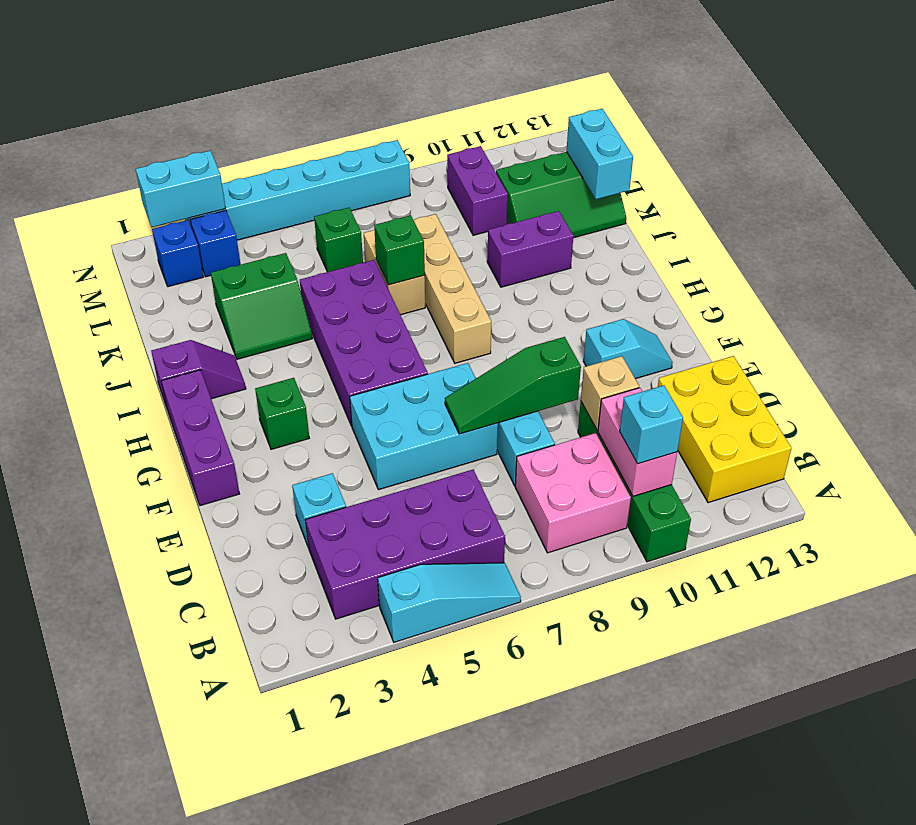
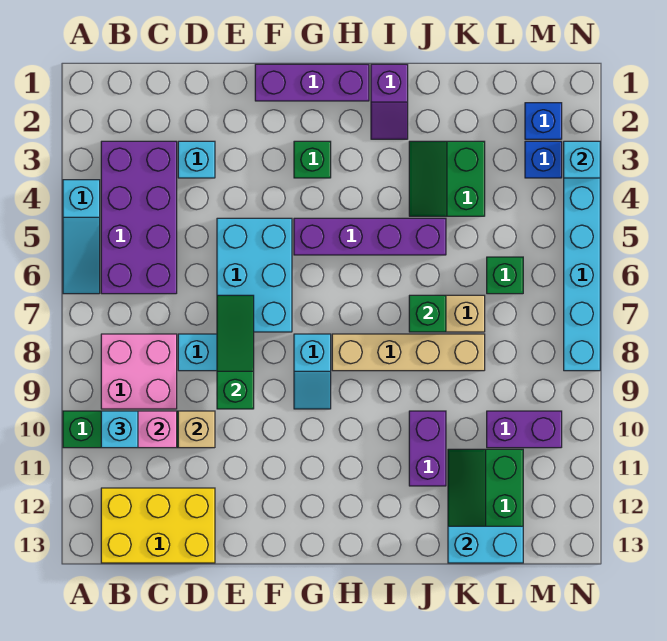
cyan slope F11:F12 level 1 top 11 -> cyan slope G8:G9 level 1 top 8
purple brick G5:J6 level 1 -> purple brick G5:J5 level 1
cyan brick N2:N3 level 2 -> cyan brick N3 level 2

